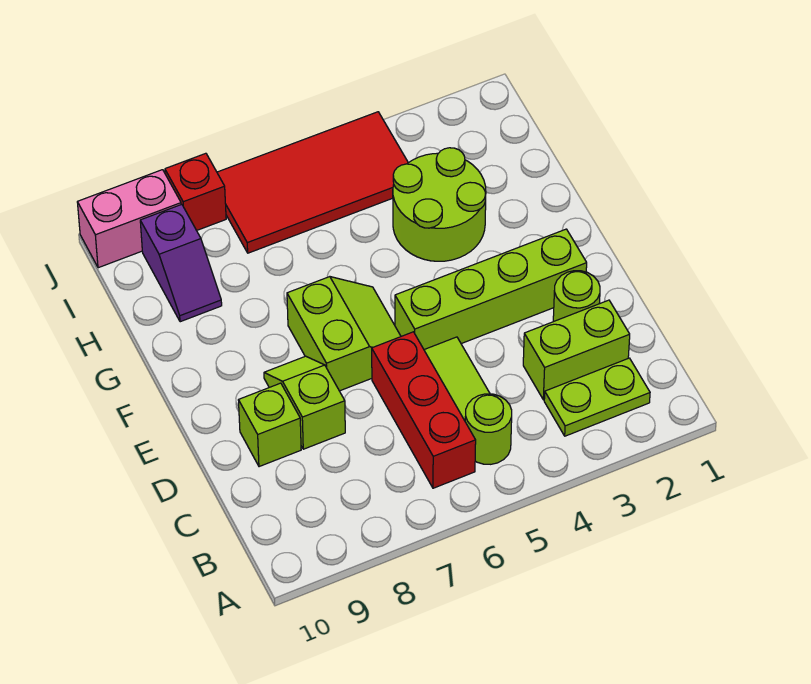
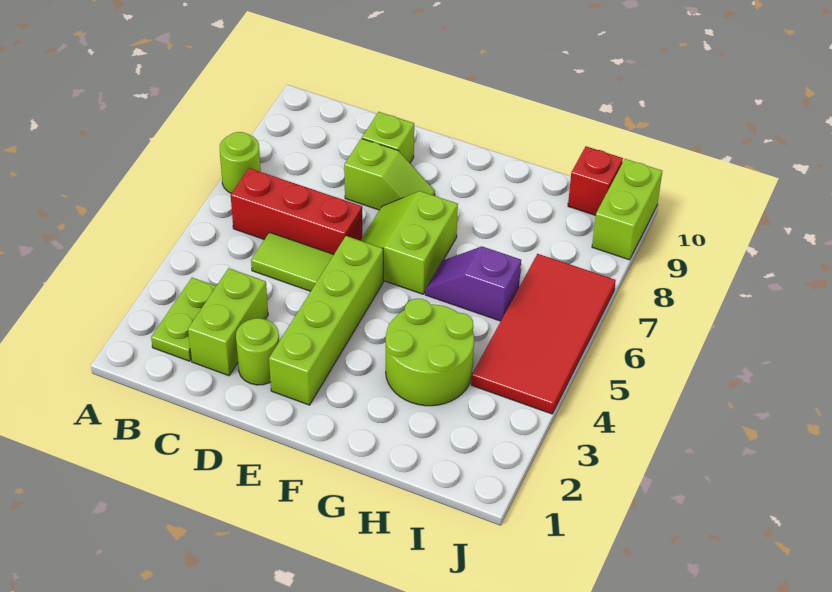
lime round brick B5 level 1 -> lime round brick A7 level 1
lime slope E6:F7 level 1 top 7 -> lime slope E6:F7 level 1 top F
purple slope H9:I9 level 1 top I -> purple slope G6:H6 level 1 top H
red brick J8 level 1 -> red brick I10 level 1
pink brick J9:J10 level 1 -> lime brick J9:J10 level 1

